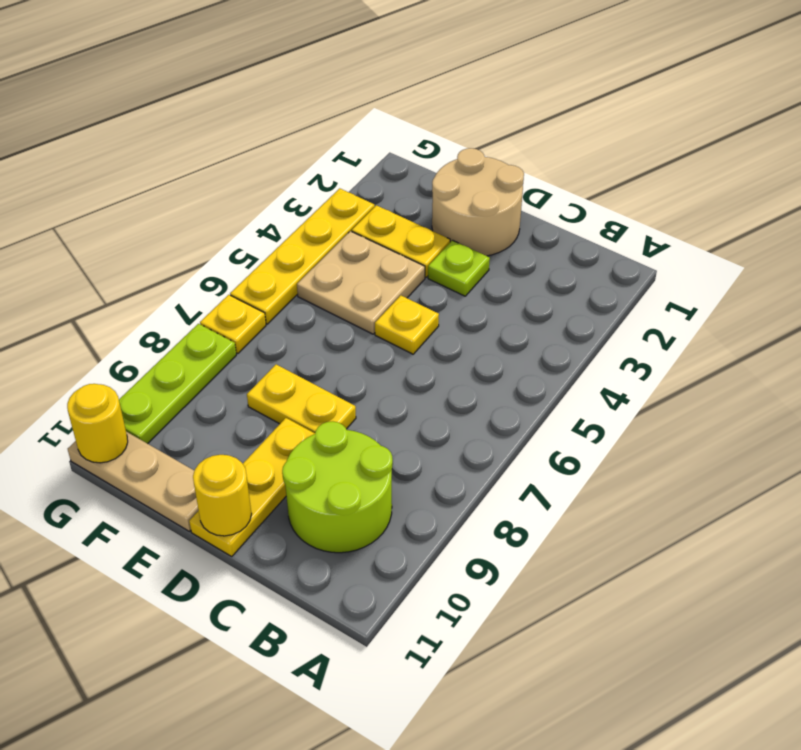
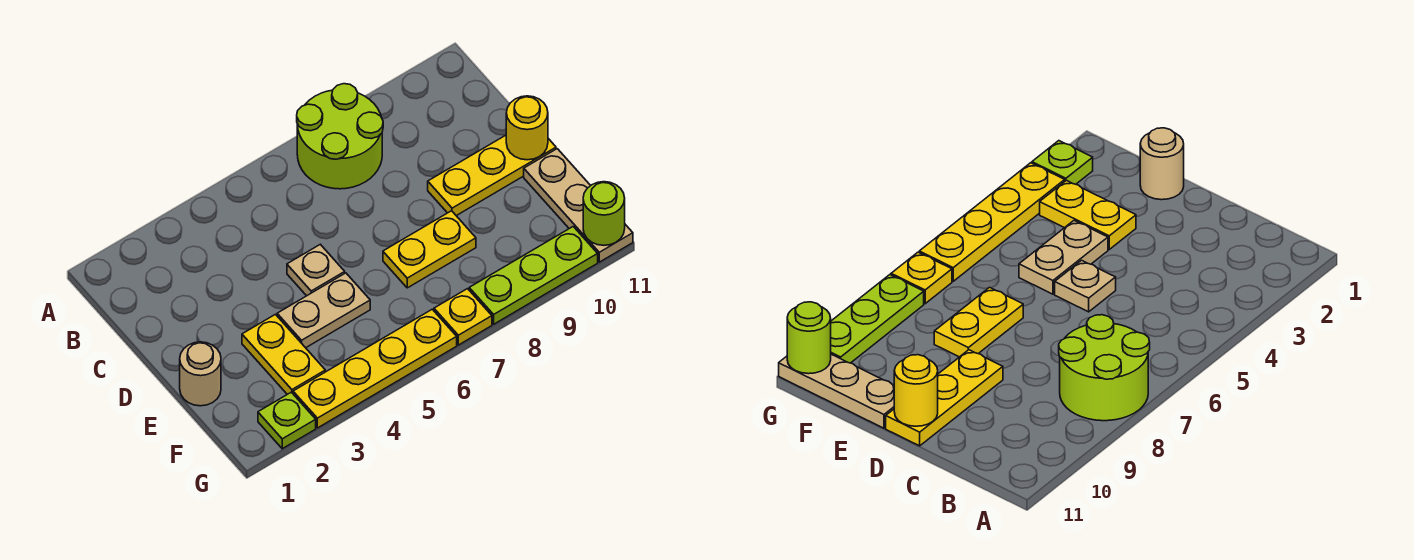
lime round brick B9:C10 level 1 -> lime round brick A7:B8 level 1
tan round brick D1:E2 level 1 -> tan round brick E1 level 1
lime plate D3 level 1 -> lime plate G2 level 1
yellow plate D5 level 1 -> tan plate D5 level 1
yellow plate D8:E8 level 1 -> yellow plate E7:E8 level 1
tan plate E4:F5 level 1 -> tan plate E4:E5 level 1
yellow round brick G11 level 2 -> lime round brick G11 level 2

